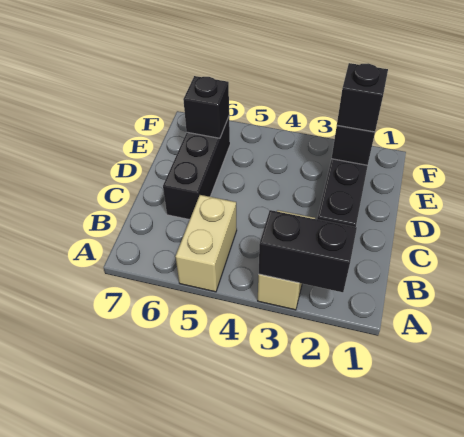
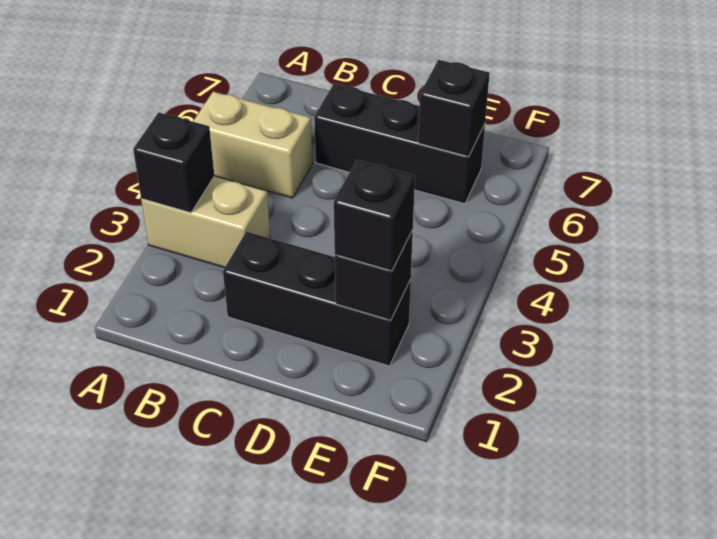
black brick A2:A3 level 2 -> black brick A3 level 2

